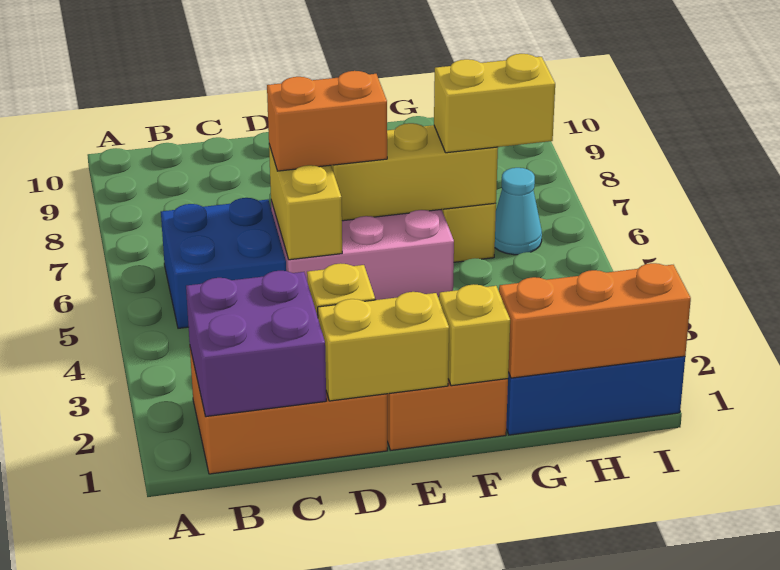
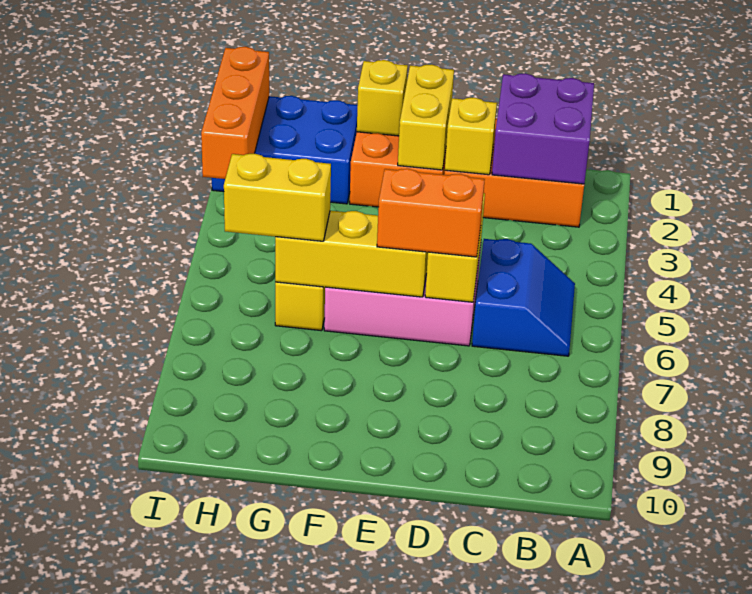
blue brick B5:C6 level 1 -> blue slope B5:C6 level 1 top C
yellow brick D1:E1 level 2 -> yellow brick E1:E2 level 2
orange brick G1:I1 level 2 -> orange brick I1:I3 level 2
cyan cone H6 level 1 -> none

